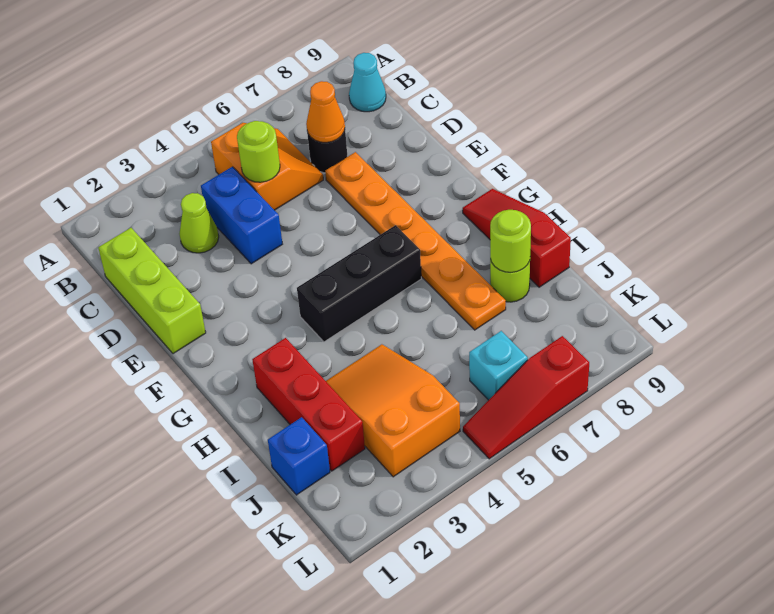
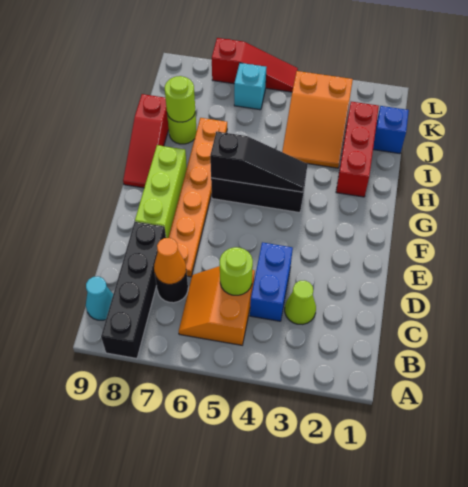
none -> black brick A8:D8 level 1
lime brick C1:E1 level 1 -> lime brick E8:G8 level 1
none -> black slope G4:G6 level 2 top 6

